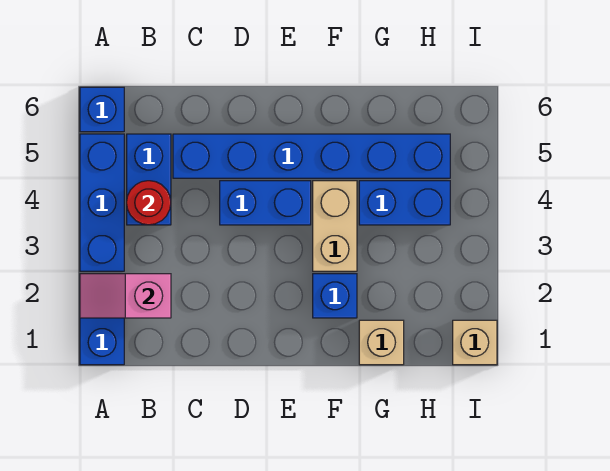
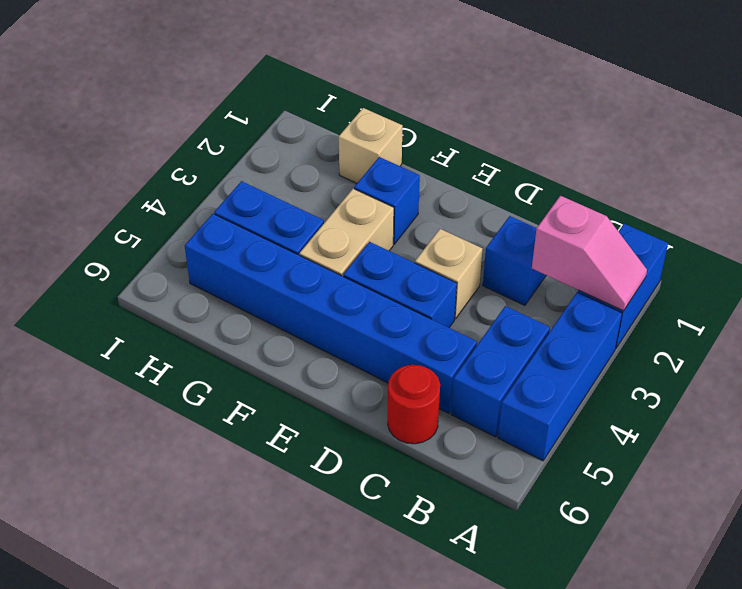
blue brick A6 level 1 -> blue brick C2 level 1
red round brick B4 level 2 -> red round brick C6 level 1
tan brick I1 level 1 -> tan brick D3 level 1

